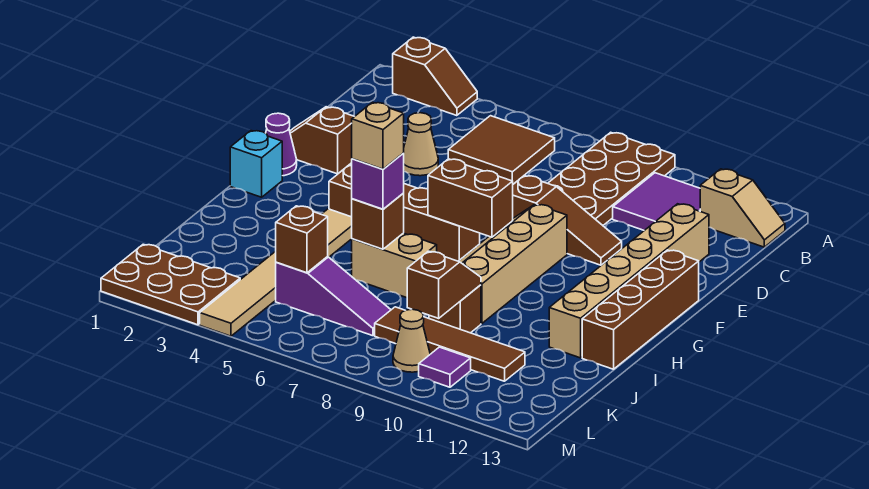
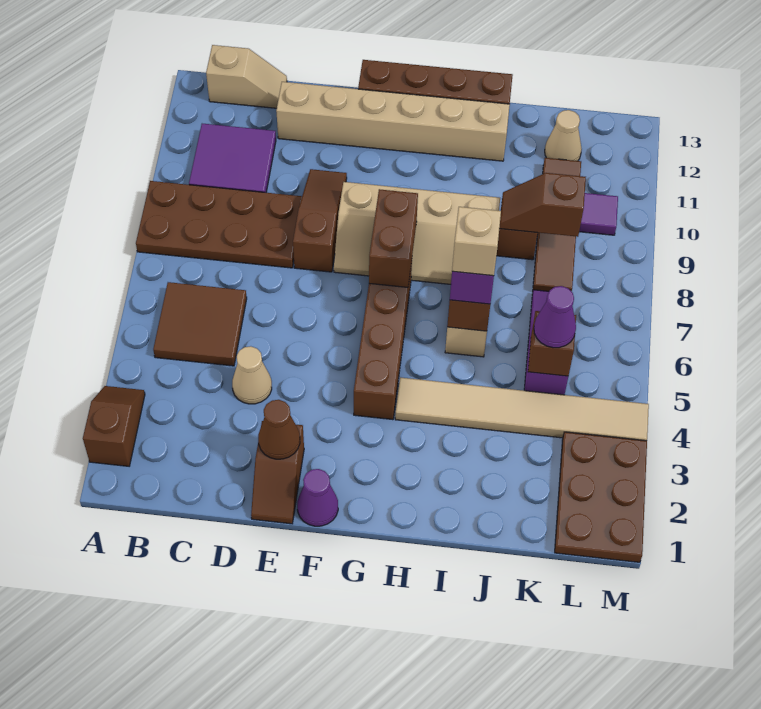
tan slope B12:B13 level 1 top 12 -> tan slope B13:C13 level 1 top B
none -> brown cone E2 level 2
cyan brick G1 level 1 -> none
none -> purple cone K5 level 3
tan cone L9 level 1 -> tan cone K12 level 1

